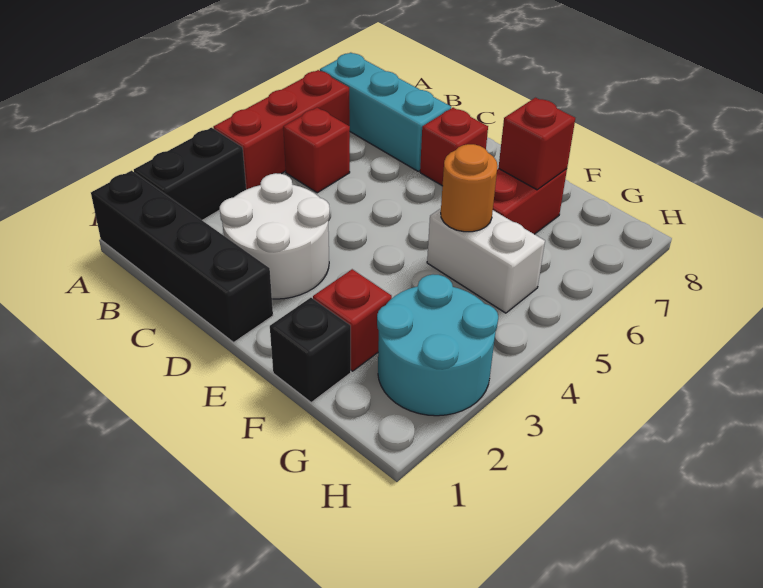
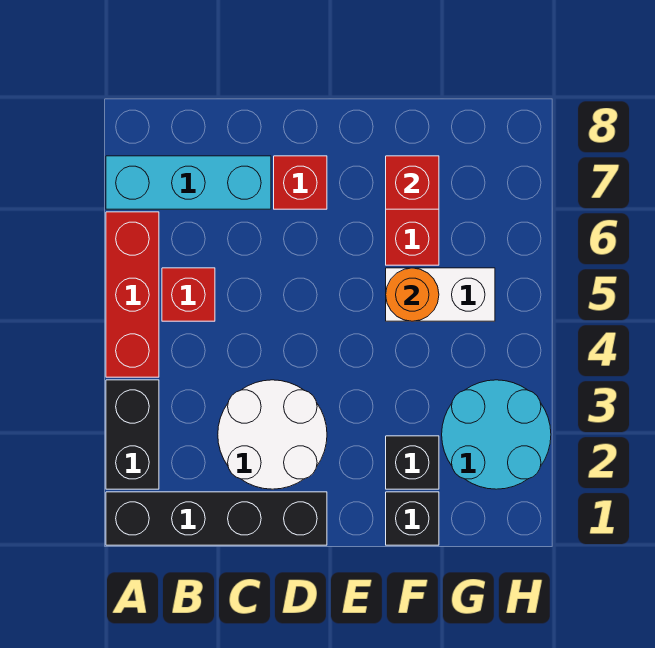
red brick F2 level 1 -> black brick F2 level 1

